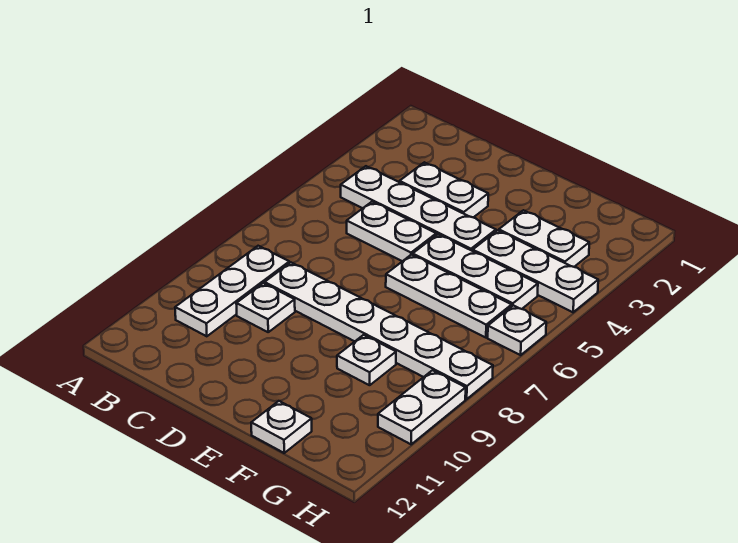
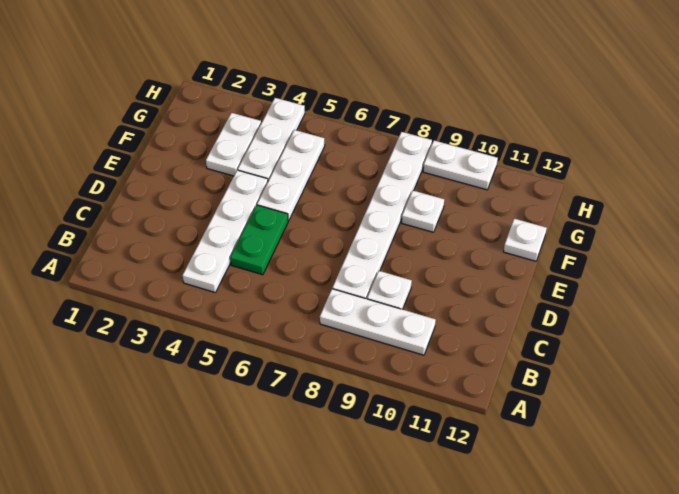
white plate C3:D3 level 1 -> none
white plate C5:D5 level 1 -> green plate C5:D5 level 1
white plate E6:G6 level 1 -> none
white plate H6 level 1 -> none

